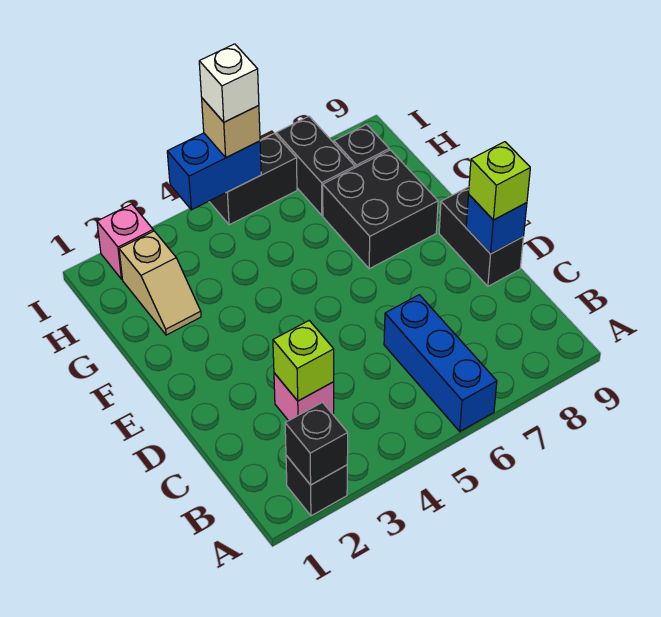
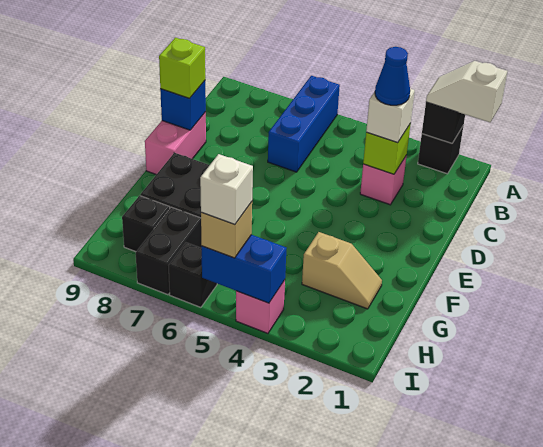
none -> white slope A1:A2 level 3 top 1
none -> white brick C3 level 3
none -> blue cone C3 level 4
black brick D9:E9 level 1 -> pink brick D9:E9 level 1
tan slope G2:H2 level 1 top H -> tan slope G2:G3 level 1 top 3
pink brick I2 level 1 -> pink brick I4 level 1
black brick I5:I6 level 1 -> black brick I6 level 1

